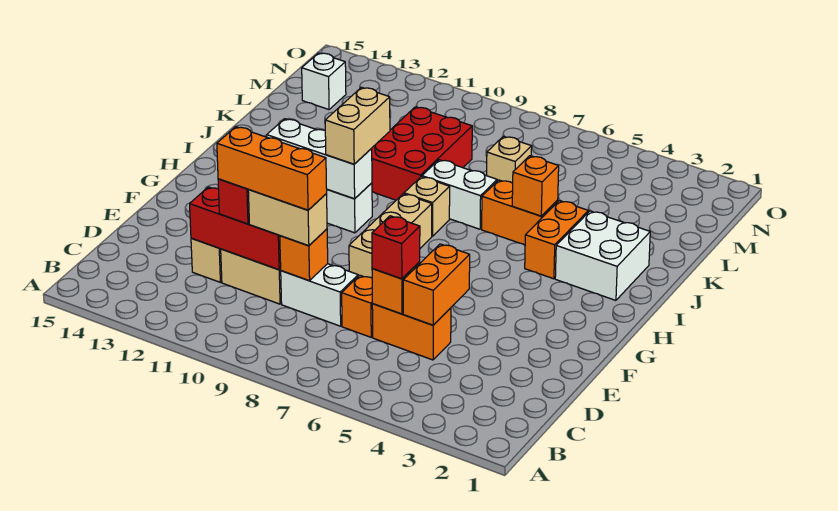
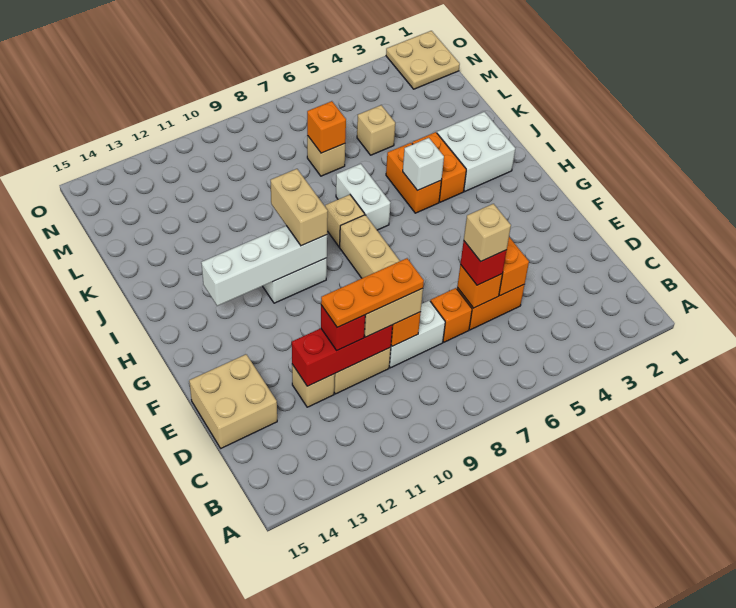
none -> tan brick D6 level 4
orange brick D9:D11 level 4 -> orange plate D9:D11 level 4
none -> tan brick D14:E15 level 1
white brick H10:H12 level 2 -> white brick H10:H13 level 2
orange brick J5:J6 level 1 -> orange brick I5:J5 level 1
orange brick J5 level 2 -> orange brick L7 level 2
white brick J7:J8 level 1 -> white brick I7:J7 level 1
red brick J9:L10 level 1 -> none
none -> tan brick L5 level 1
white brick M14 level 1 -> white brick I5 level 2
none -> tan plate N1:O2 level 1

